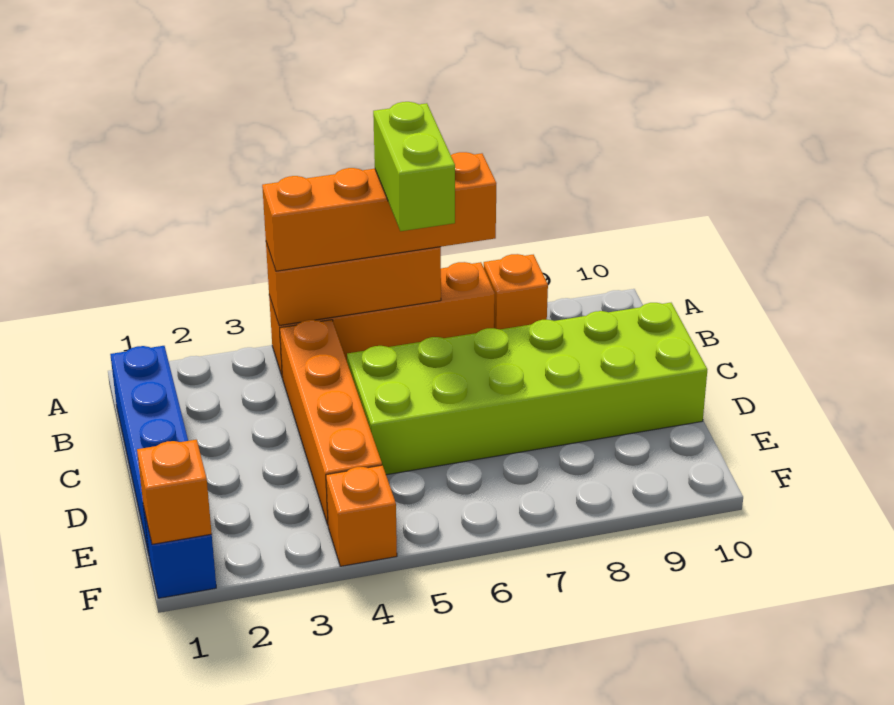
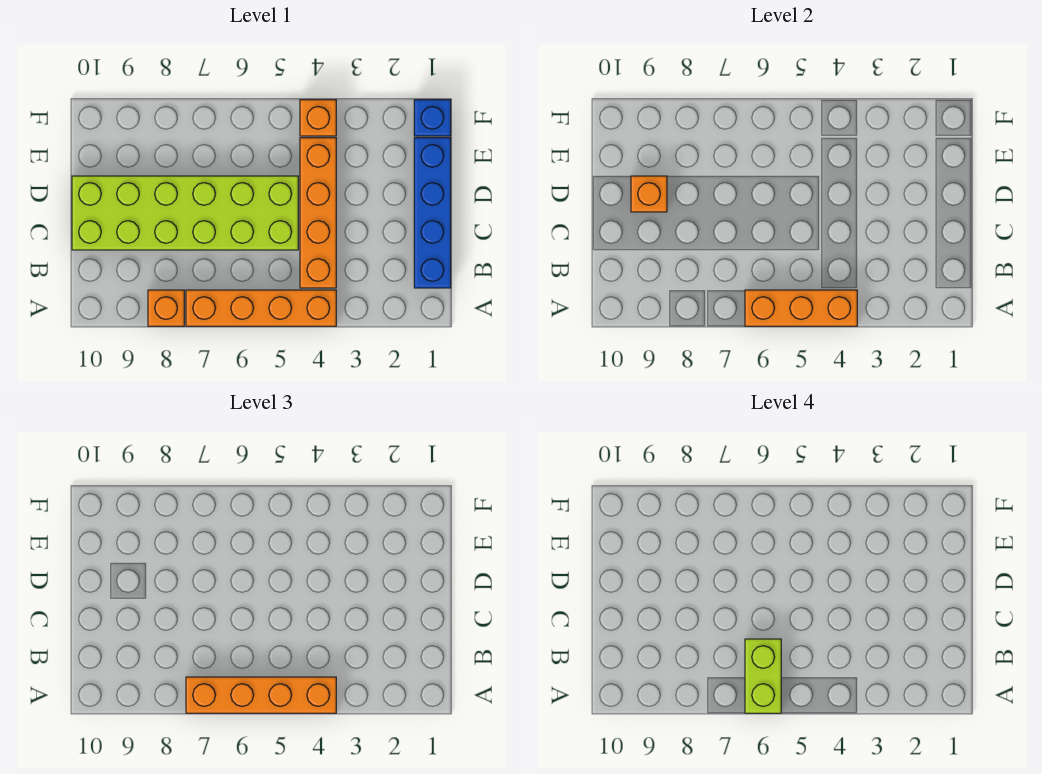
orange brick F1 level 2 -> orange brick D9 level 2

